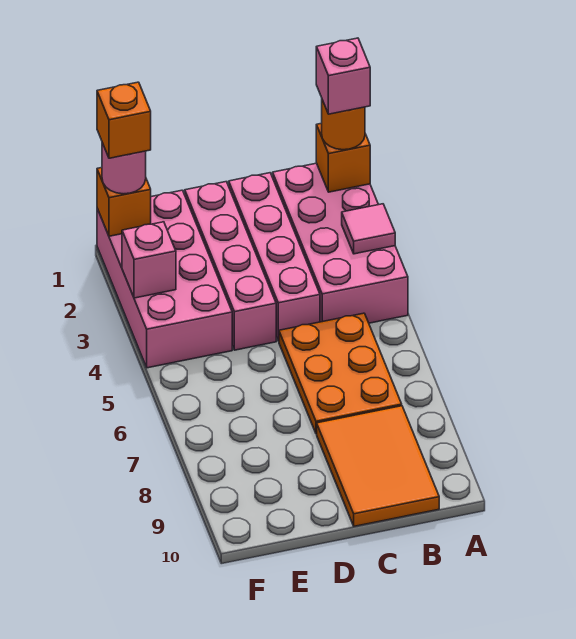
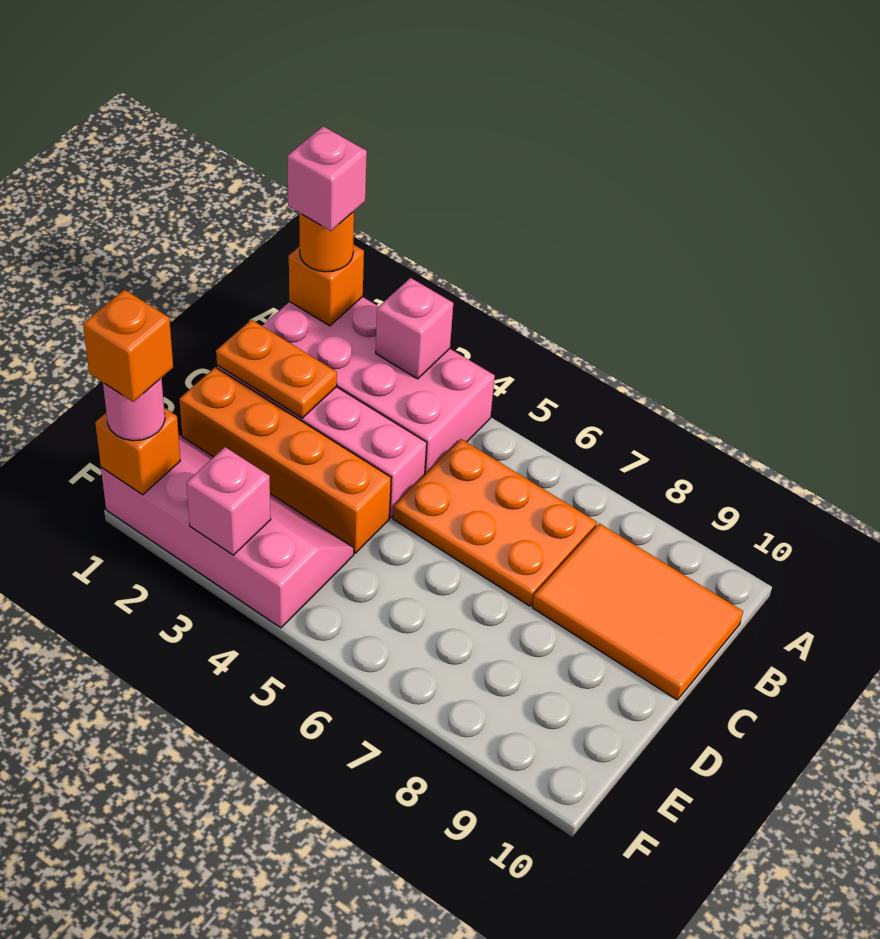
pink tile A3 level 2 -> pink brick A3 level 2
none -> orange plate C1:C2 level 2
pink brick D1:D4 level 1 -> orange brick D1:D4 level 1
pink brick E1:F4 level 1 -> pink slope E1:F4 level 1 top F

